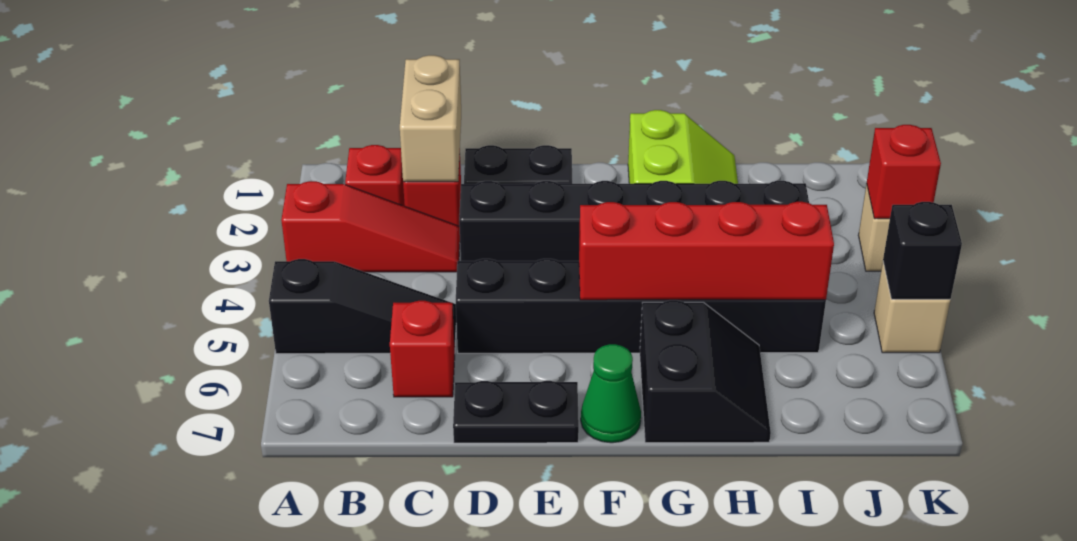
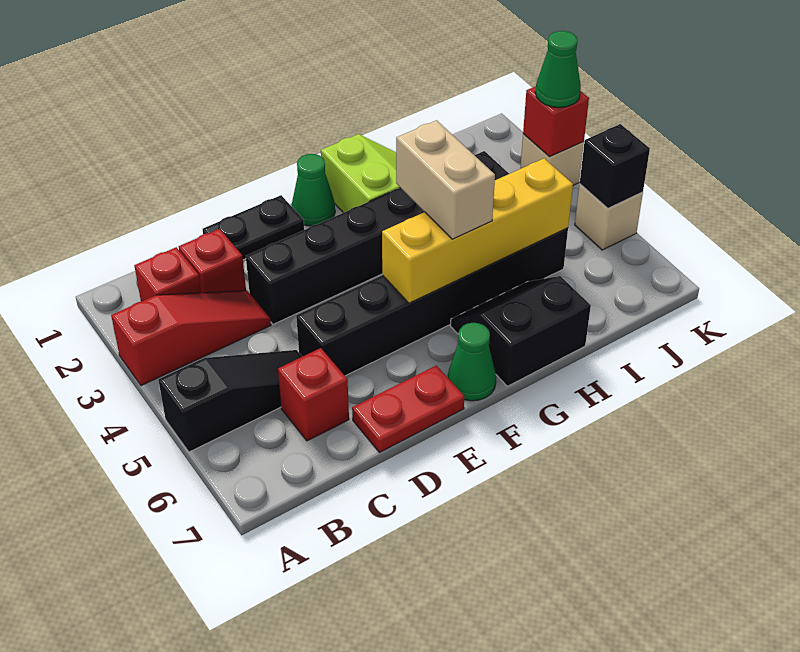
tan brick C1:C2 level 2 -> tan brick G4:G5 level 3
black plate D7:E7 level 1 -> red plate D7:E7 level 1
none -> green cone F1 level 1
red brick F5:I5 level 2 -> yellow brick F5:I5 level 2
black slope G6:H7 level 1 top G -> black slope G6:H7 level 1 top 7
none -> green cone K3 level 3

